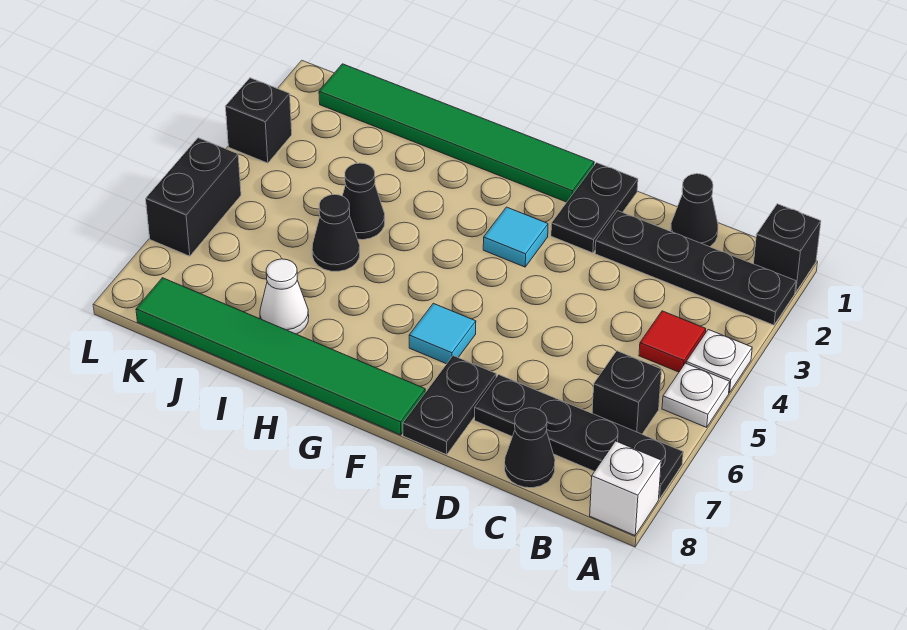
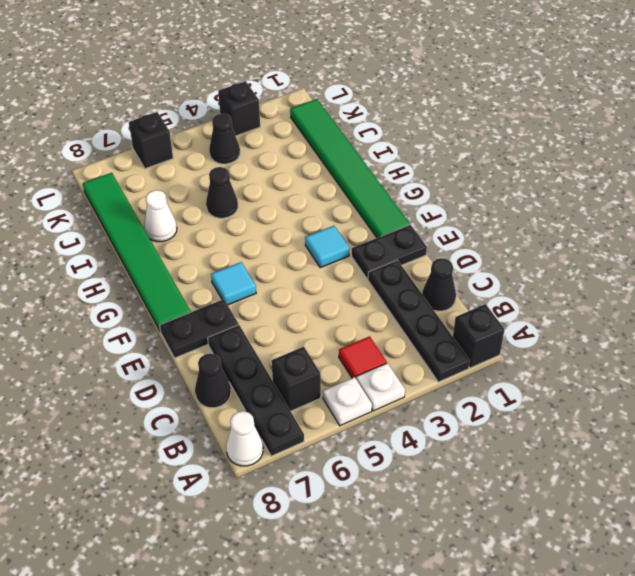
white brick A8 level 1 -> white cone A8 level 1
black cone I4 level 1 -> black cone K4 level 1
black brick L5:L6 level 1 -> black brick L6 level 1

